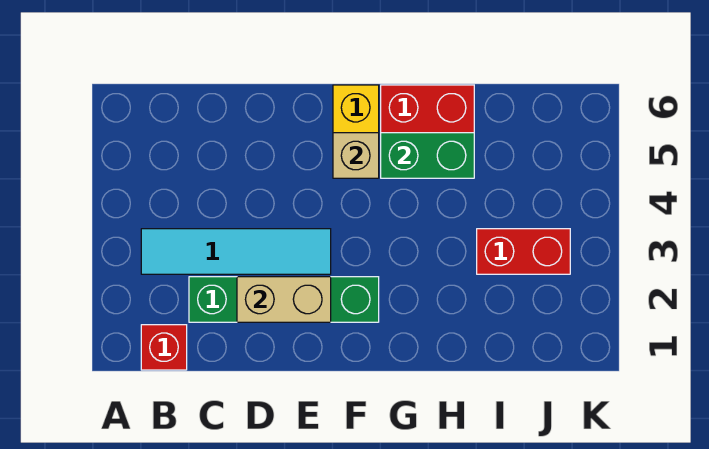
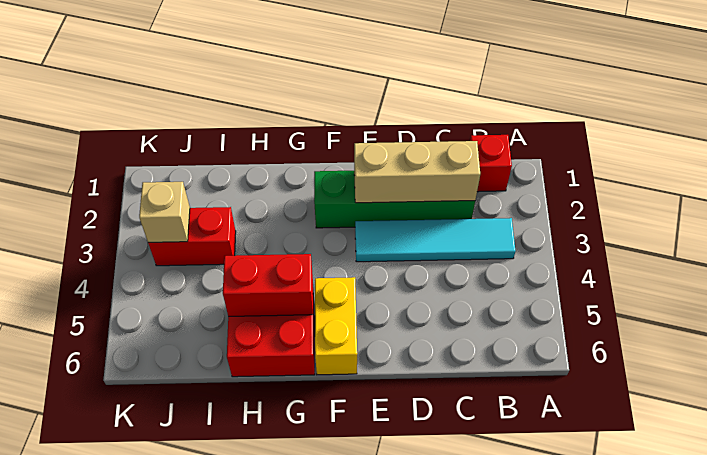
tan brick D2:E2 level 2 -> tan brick C2:E2 level 2
tan brick F5 level 2 -> tan brick J3 level 2
green brick G5:H5 level 2 -> red brick G5:H5 level 2

